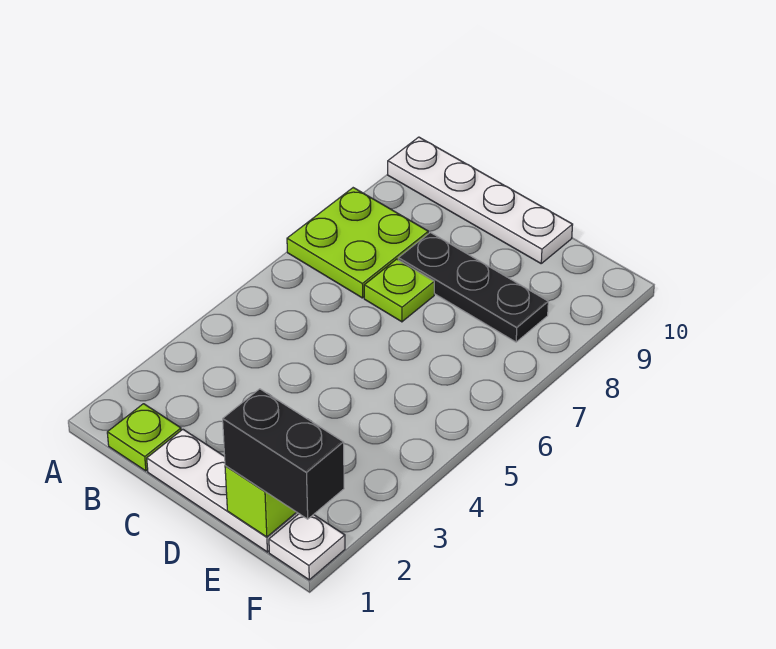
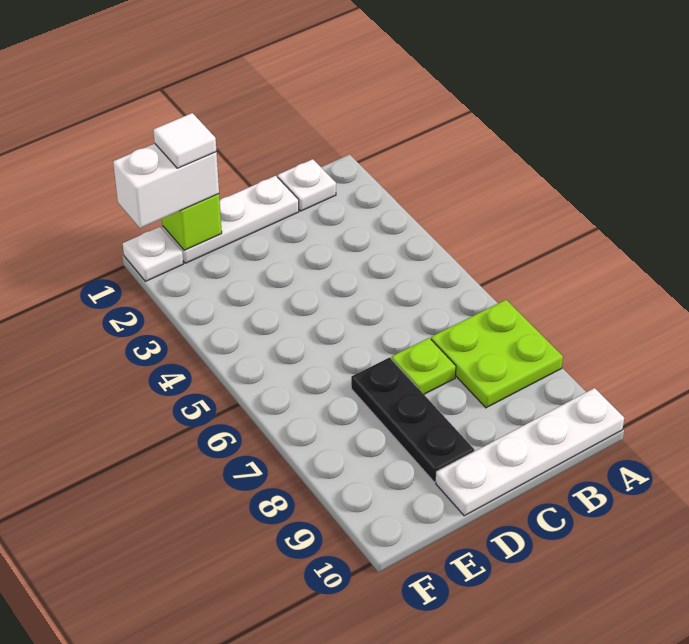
lime plate B1 level 1 -> white plate B1 level 1
black plate C8:E8 level 1 -> black plate D7:D9 level 1
black brick E1:F1 level 3 -> white brick E1:F1 level 3
none -> white tile E1 level 4

